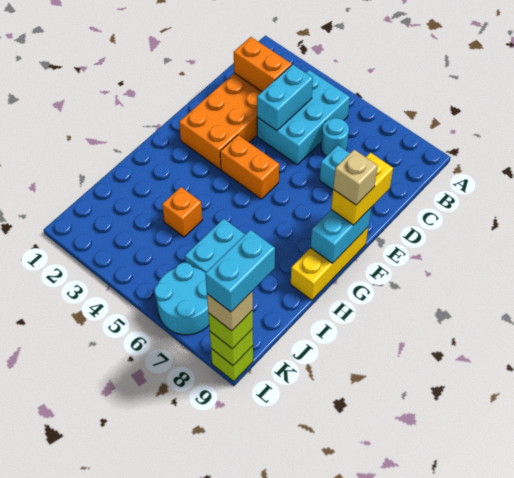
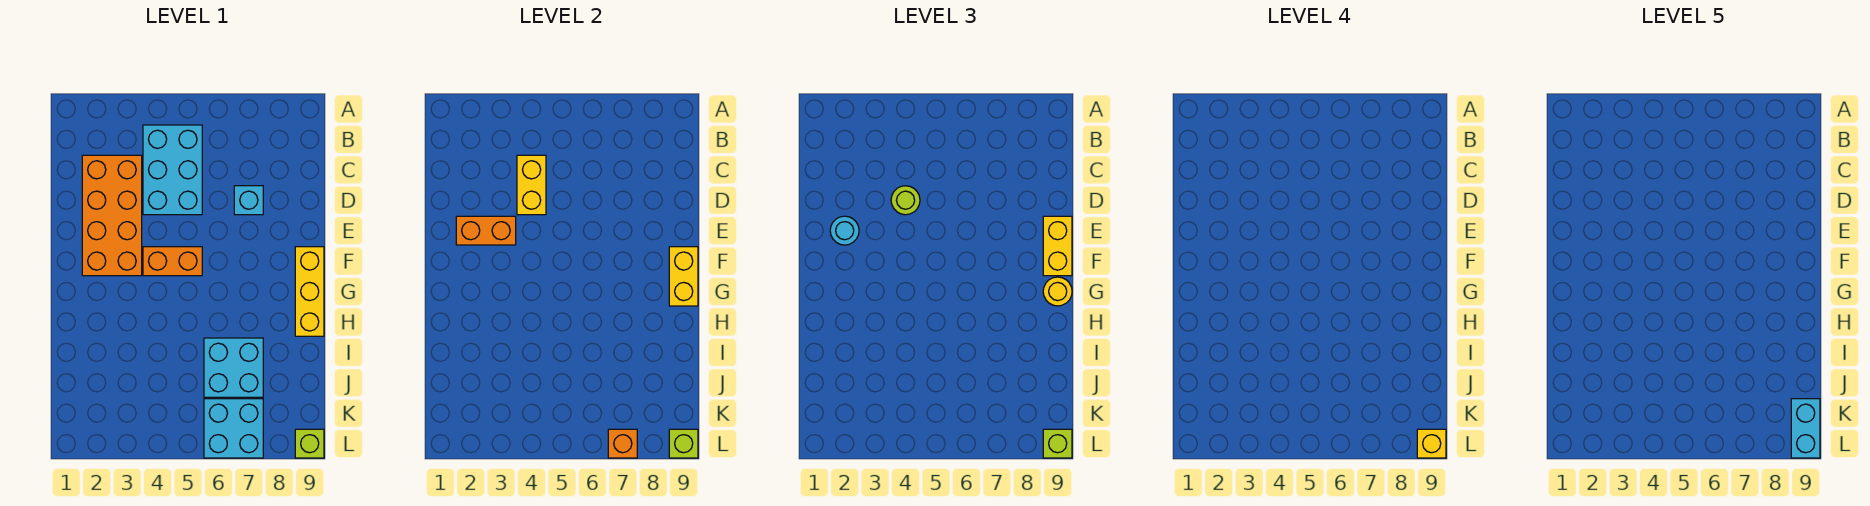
orange brick C2:C3 level 2 -> orange brick E2:E3 level 2
cyan brick C4:D4 level 2 -> yellow brick C4:D4 level 2
cyan round brick C6 level 1 -> cyan round brick E2 level 3
none -> lime round brick D4 level 3
cyan brick F9:G9 level 2 -> yellow brick F9:G9 level 2
tan brick F9 level 4 -> none
none -> yellow round brick G9 level 3
orange brick I4 level 1 -> orange brick L7 level 2
cyan round brick K6:L7 level 1 -> cyan brick K6:L7 level 1
tan brick L9 level 4 -> yellow brick L9 level 4

